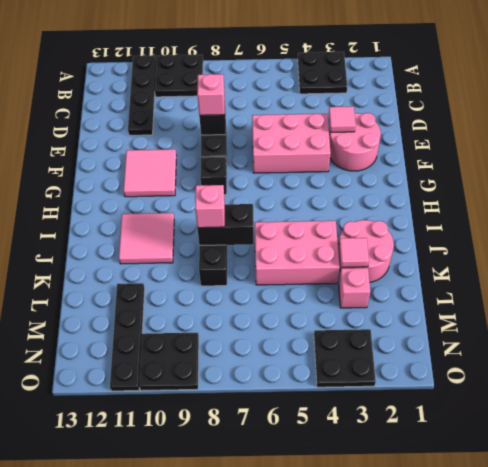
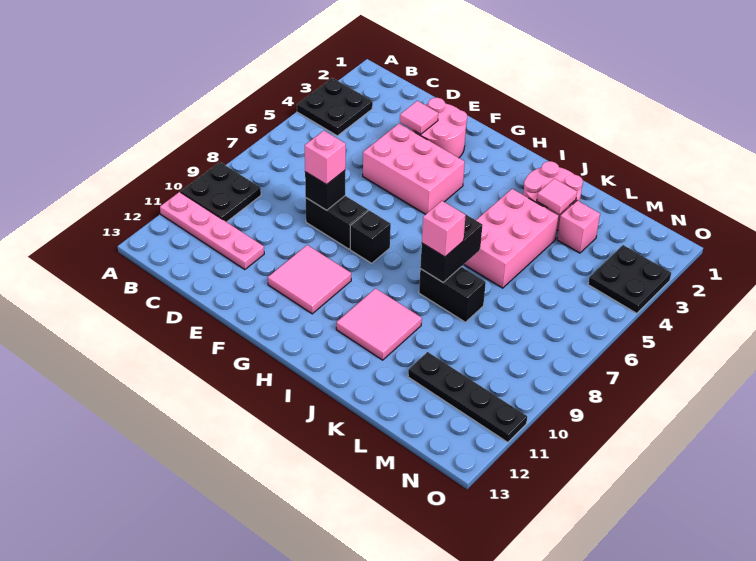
black plate A11:D11 level 1 -> pink plate A11:D11 level 1
pink brick E4:F6 level 1 -> pink brick E4:G5 level 1
black plate N9:O10 level 1 -> none

